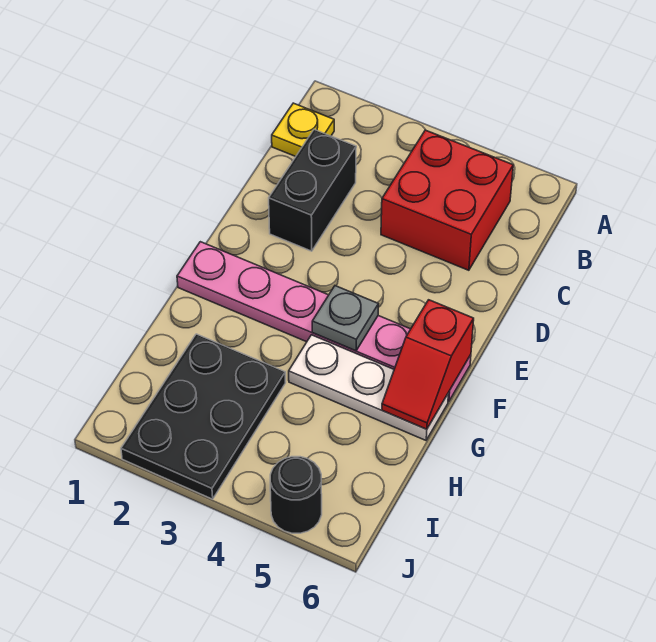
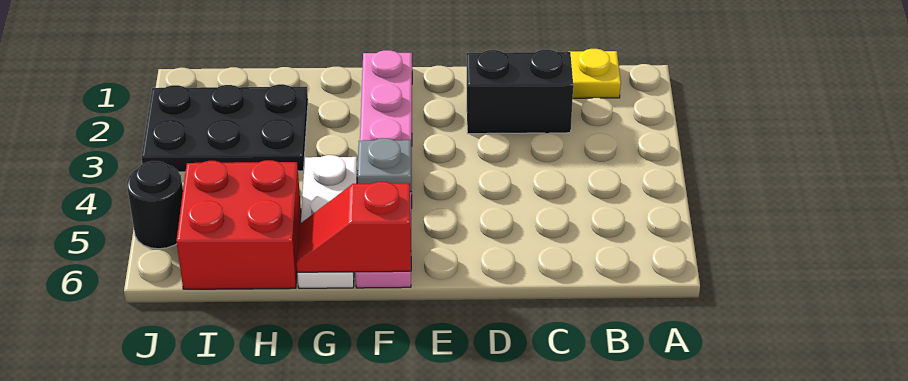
red brick B4:C5 level 1 -> red brick H5:I6 level 1

